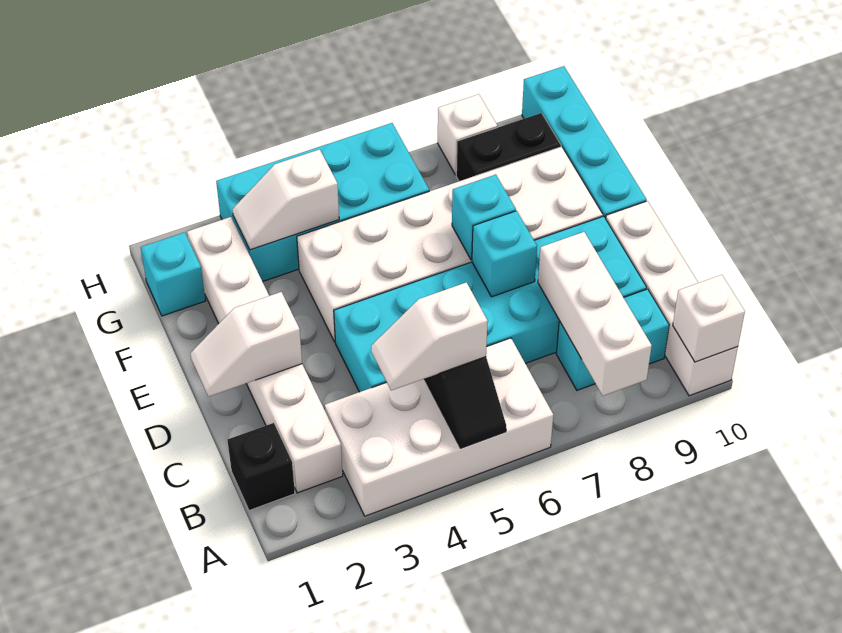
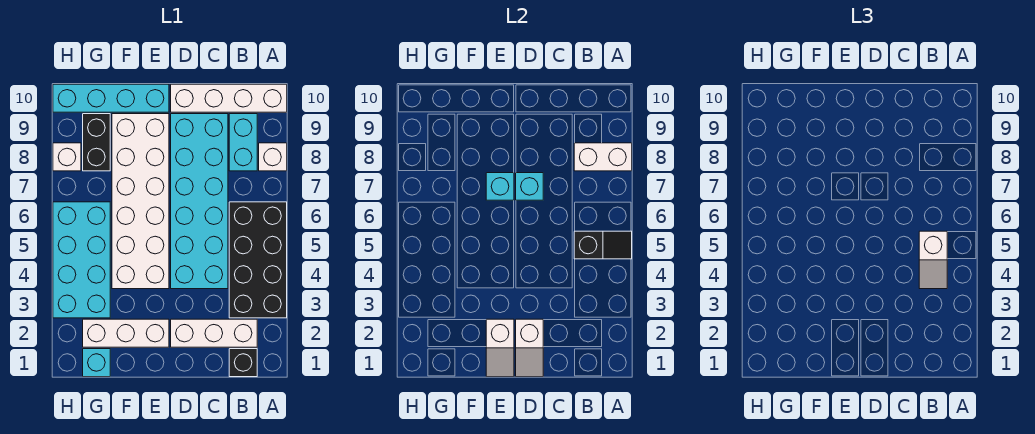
white brick A3:B6 level 1 -> black brick A3:B6 level 1
white brick A8:C8 level 2 -> white brick A8:B8 level 2
white brick A10 level 2 -> white brick A8 level 1
white slope G3:G4 level 2 top 4 -> white slope E1:E2 level 2 top 2

